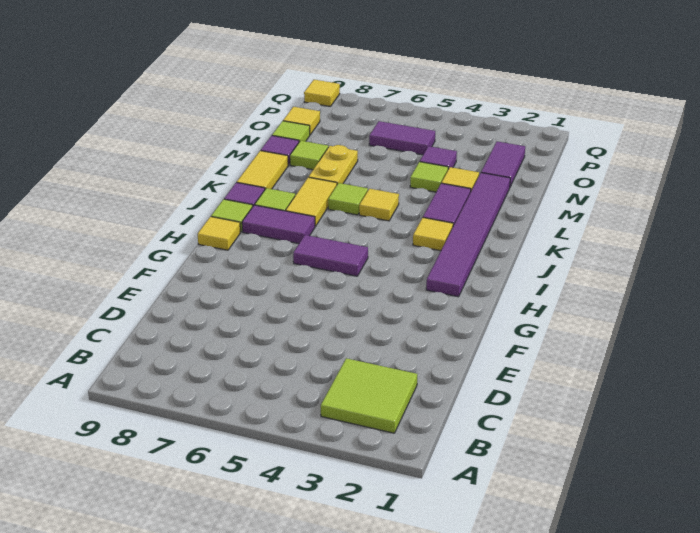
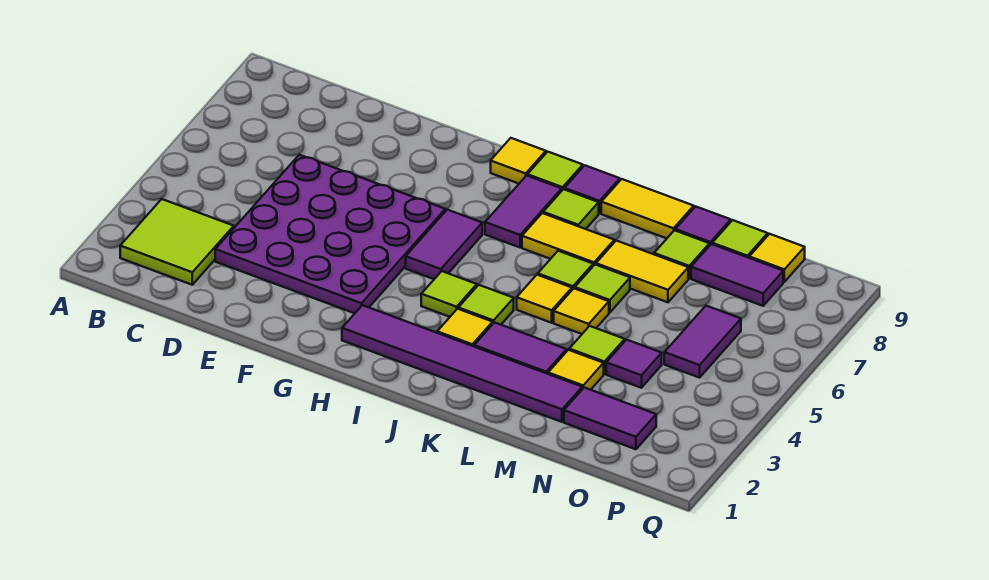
none -> purple plate D3:G6 level 1
none -> lime tile I4 level 1
none -> lime tile J4 level 1
none -> lime tile L6 level 1
yellow plate L7:M7 level 1 -> yellow tile L7:M7 level 1
none -> purple tile N8:O8 level 1
yellow tile Q9 level 1 -> yellow tile L5 level 1

